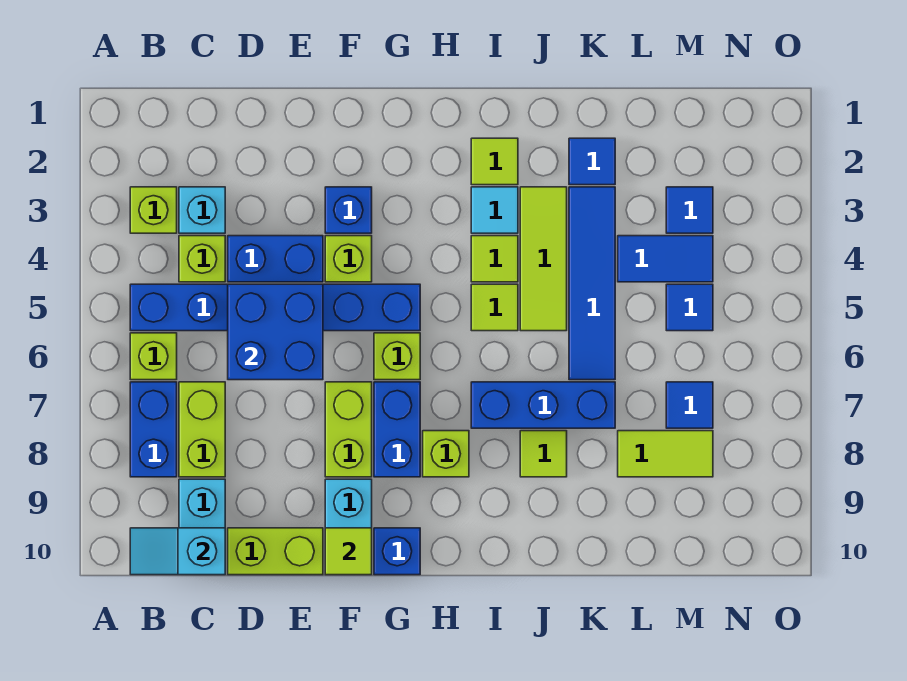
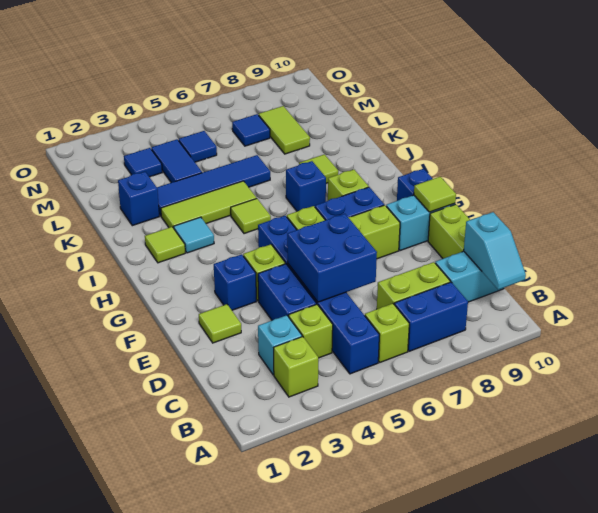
lime tile I4 level 1 -> lime tile E2 level 1
blue brick I7:K7 level 1 -> blue brick I7 level 1
blue tile K2 level 1 -> blue brick K2 level 1

